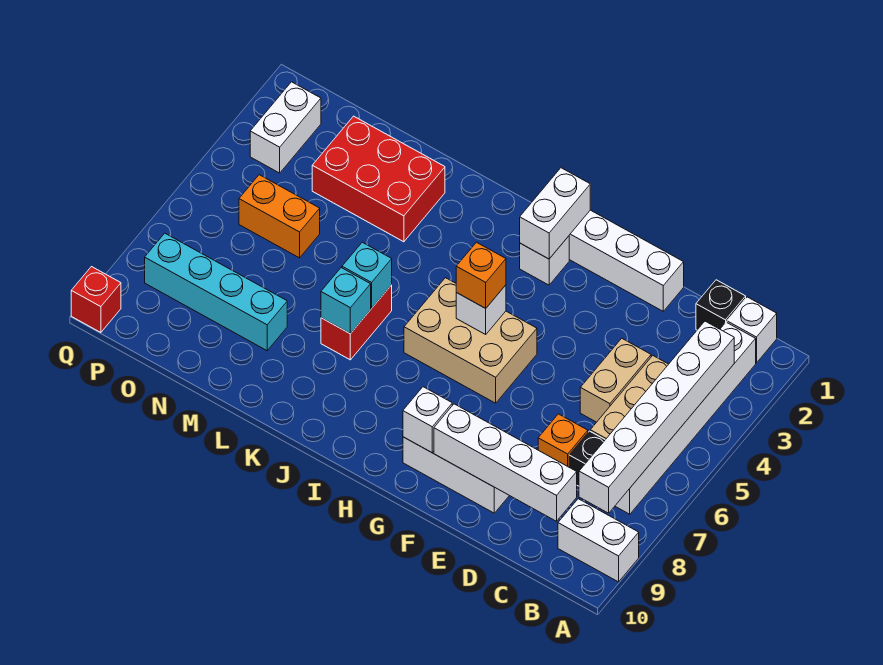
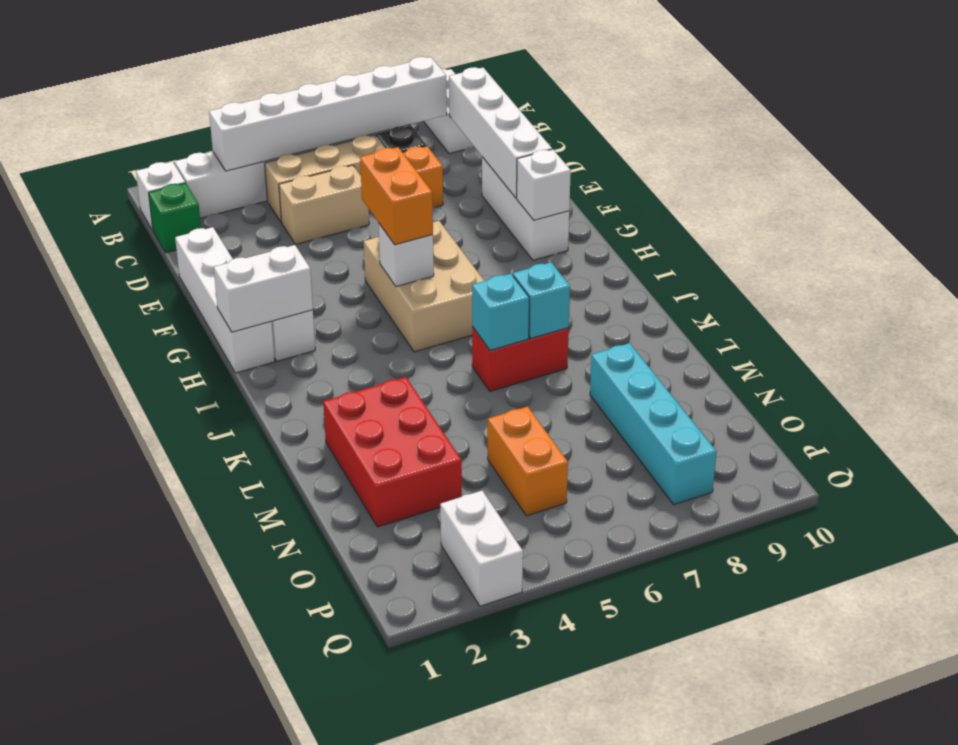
black brick C1 level 1 -> green brick C1 level 1
orange brick H5 level 3 -> orange brick G5:H5 level 3
white brick P2:P3 level 1 -> white brick P3:Q3 level 1
red brick Q10 level 1 -> none

